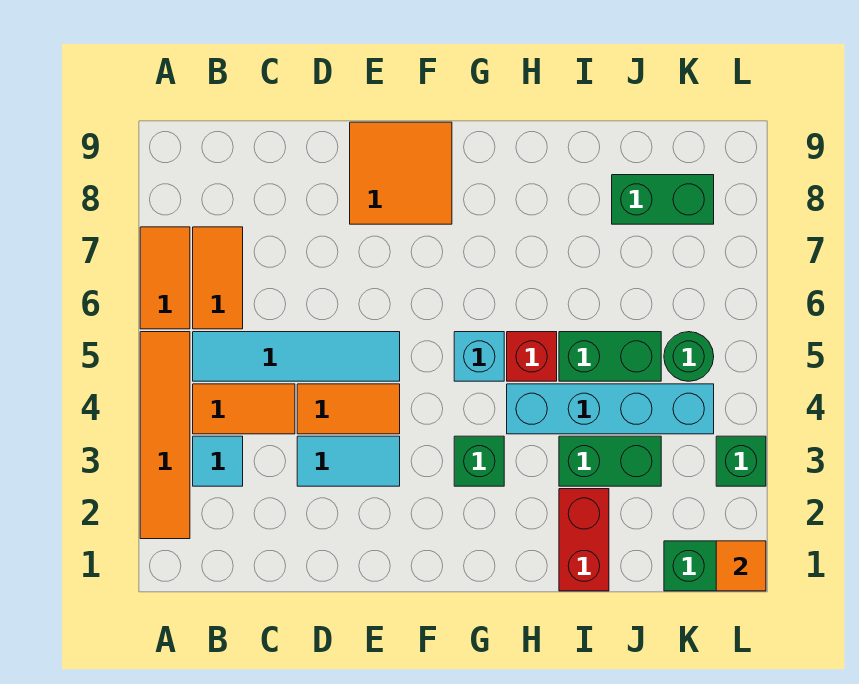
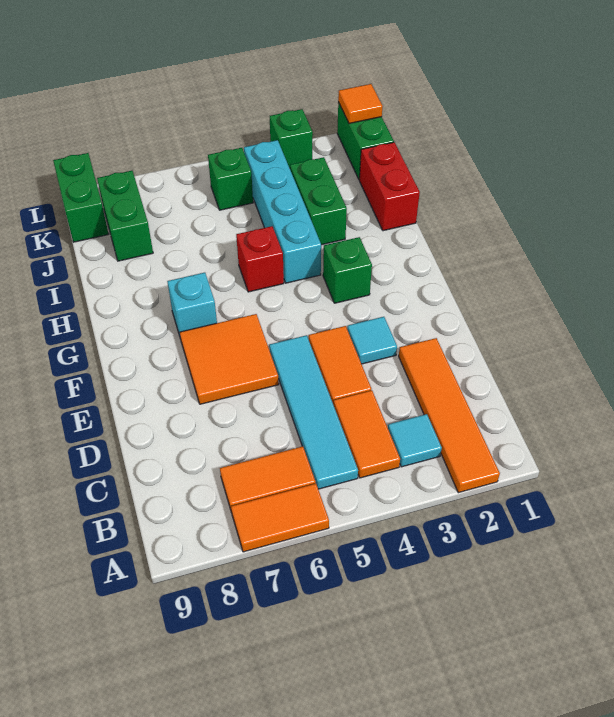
orange tile A2:A5 level 1 -> orange tile A2:D2 level 1
cyan tile D3:E3 level 1 -> cyan tile E3 level 1
orange tile E8:F9 level 1 -> orange tile E6:F7 level 1
cyan brick G5 level 1 -> cyan brick G7 level 1
red brick I1:I2 level 1 -> red brick I1:J1 level 1
green brick I5:J5 level 1 -> green brick K9:L9 level 1
green round brick K5 level 1 -> green brick K5 level 1

